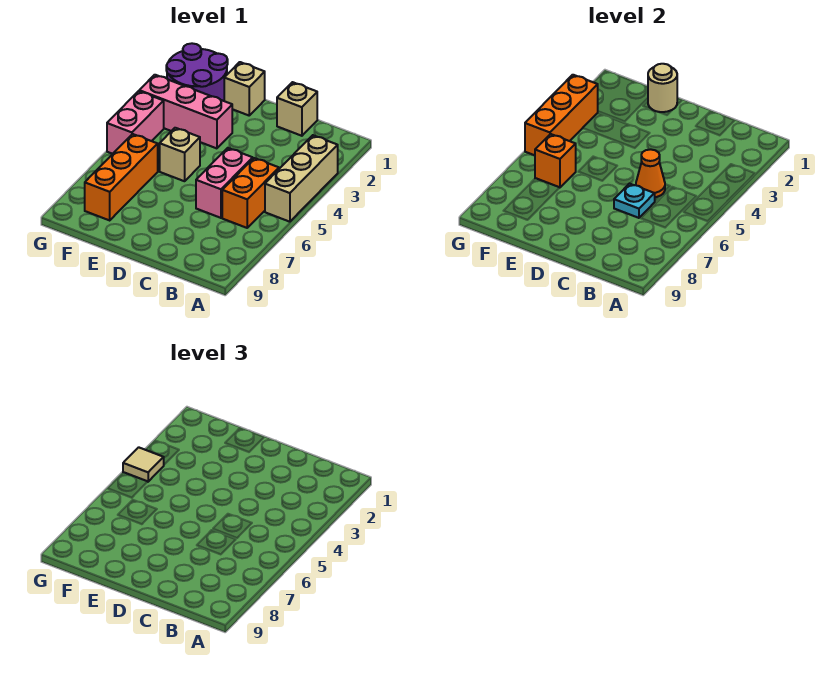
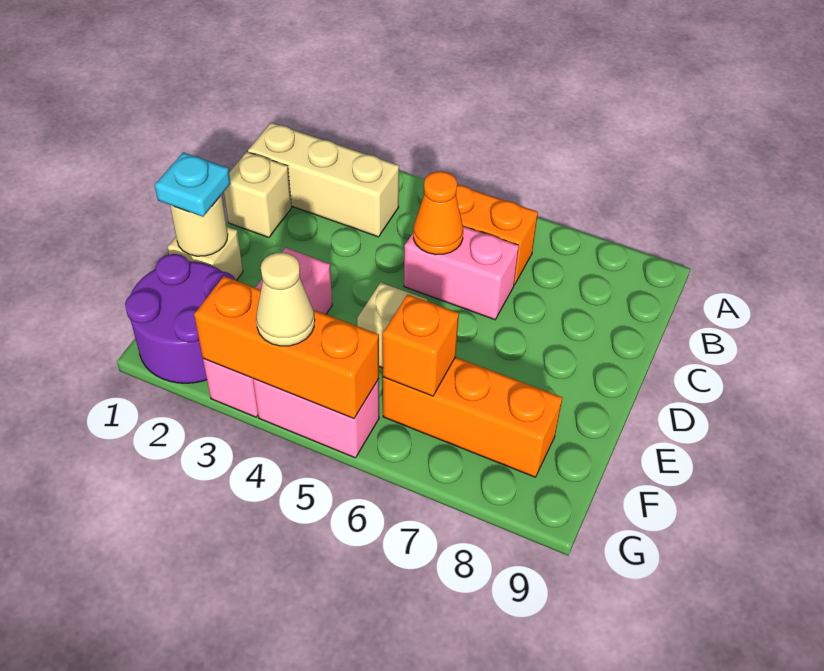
tan brick A3:A5 level 1 -> tan brick B1:B3 level 1
cyan plate C6 level 2 -> cyan plate E1 level 3
tan tile G4 level 3 -> tan cone G4 level 3

